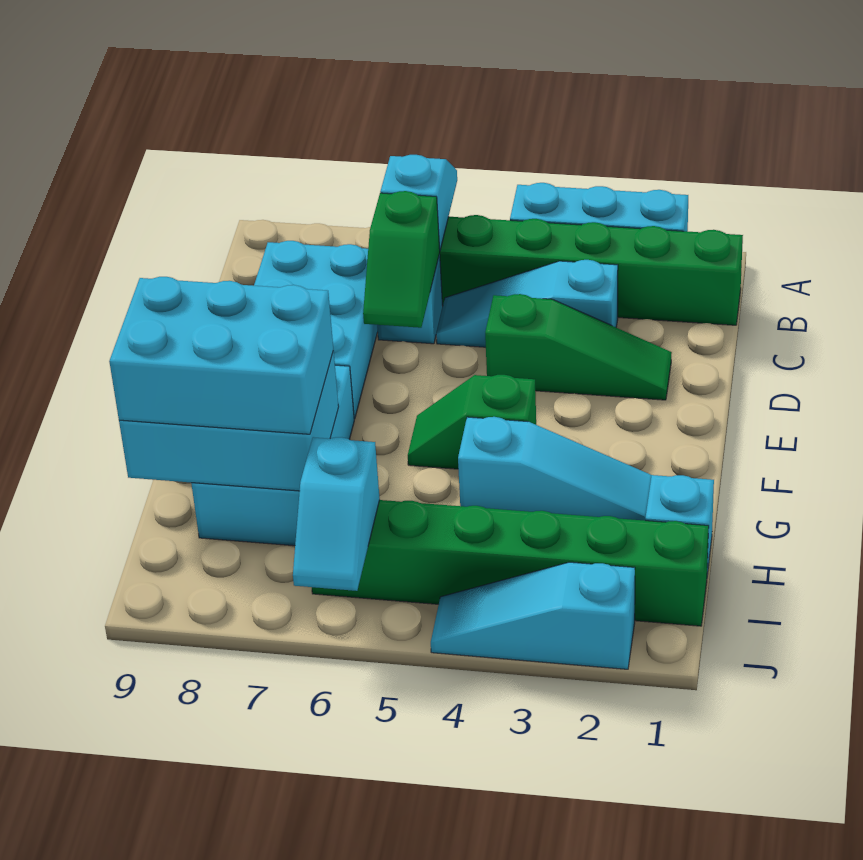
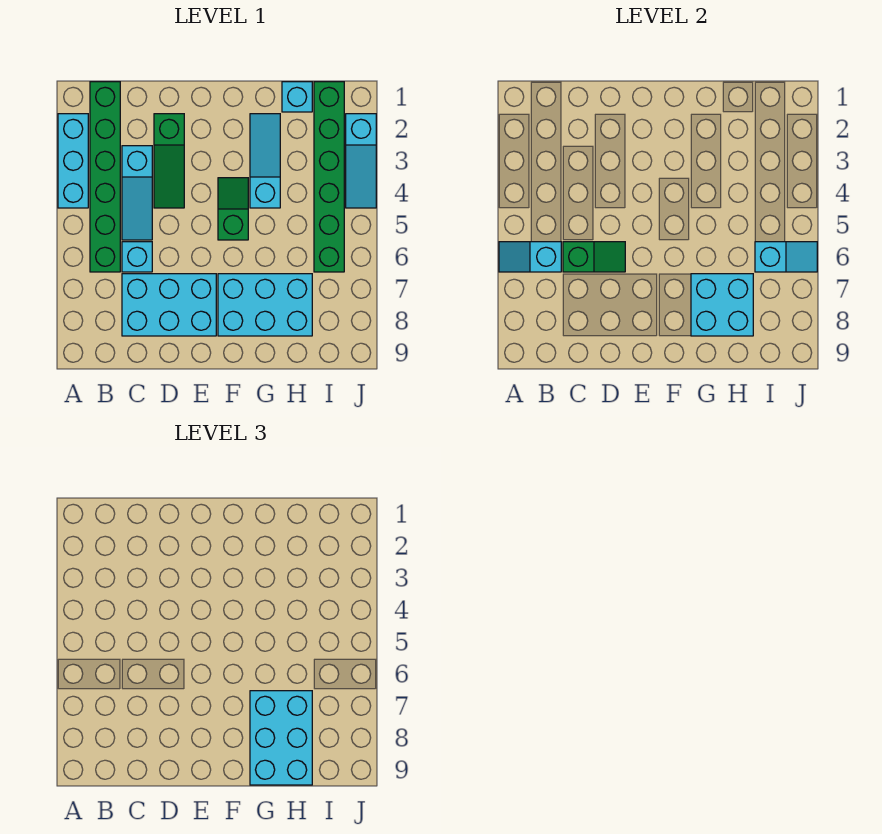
green slope D2:D4 level 1 top 4 -> green slope D2:D4 level 1 top 2
green slope F4:F5 level 1 top 4 -> green slope F4:F5 level 1 top 5
cyan brick G7:H9 level 2 -> cyan brick G7:H8 level 2

